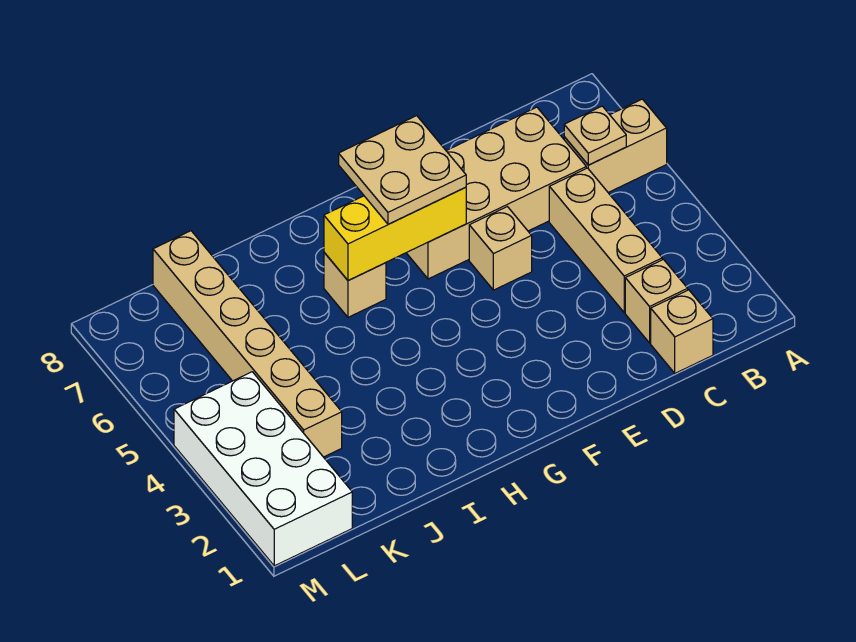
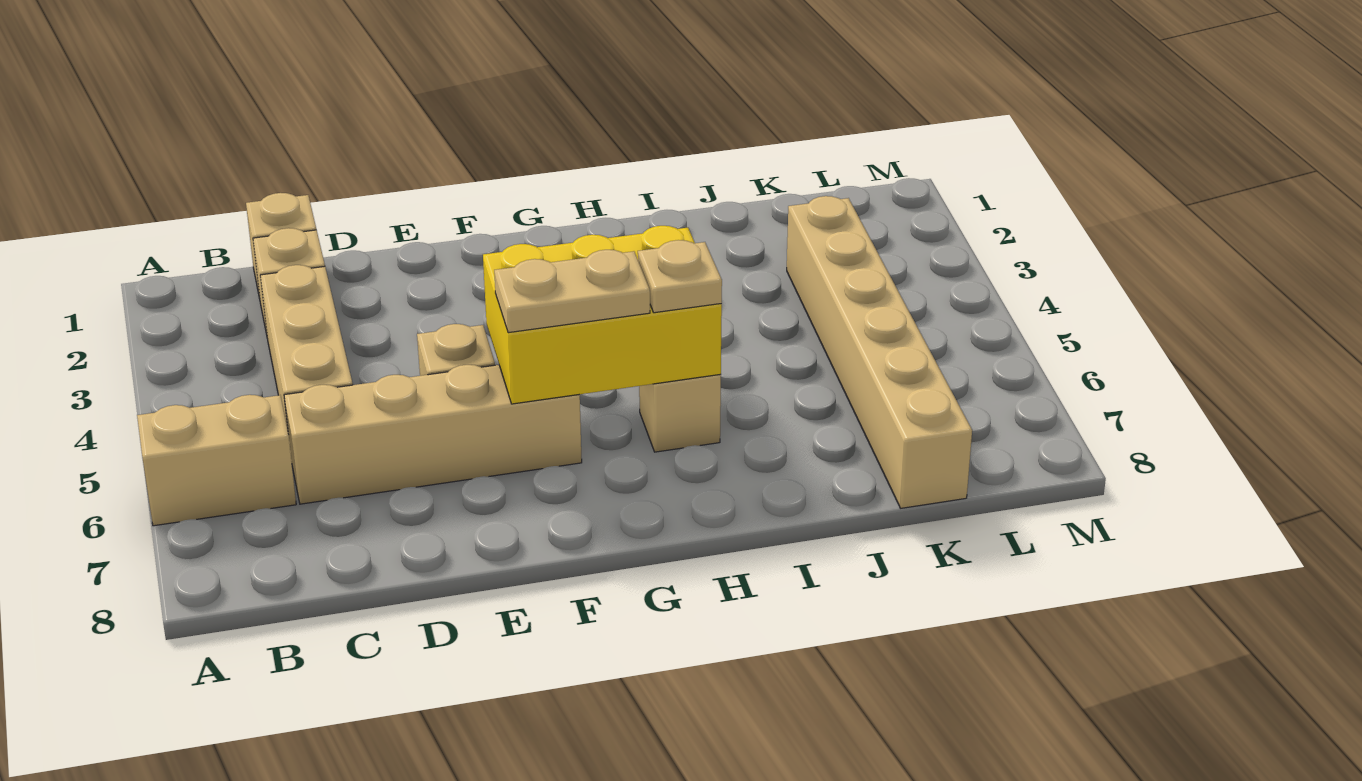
tan plate B6 level 2 -> tan plate H6 level 3
tan brick C6:F7 level 1 -> tan brick C6:F6 level 1
yellow brick F6:H6 level 2 -> yellow brick F5:H6 level 2
tan plate F6:G7 level 3 -> tan plate F6:G6 level 3
white brick L1:M4 level 1 -> none

